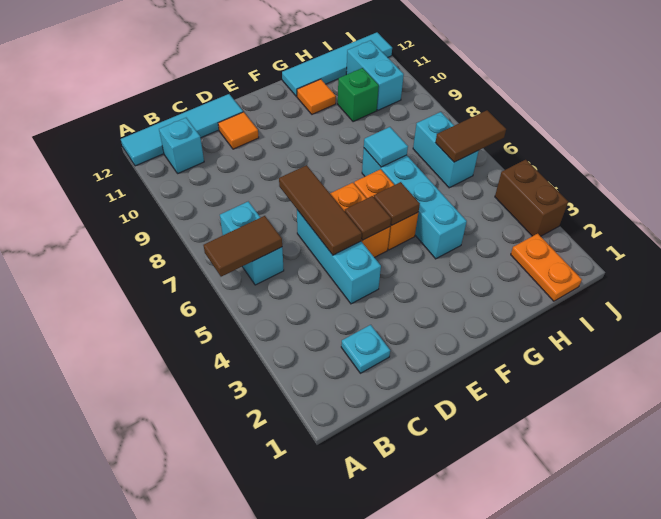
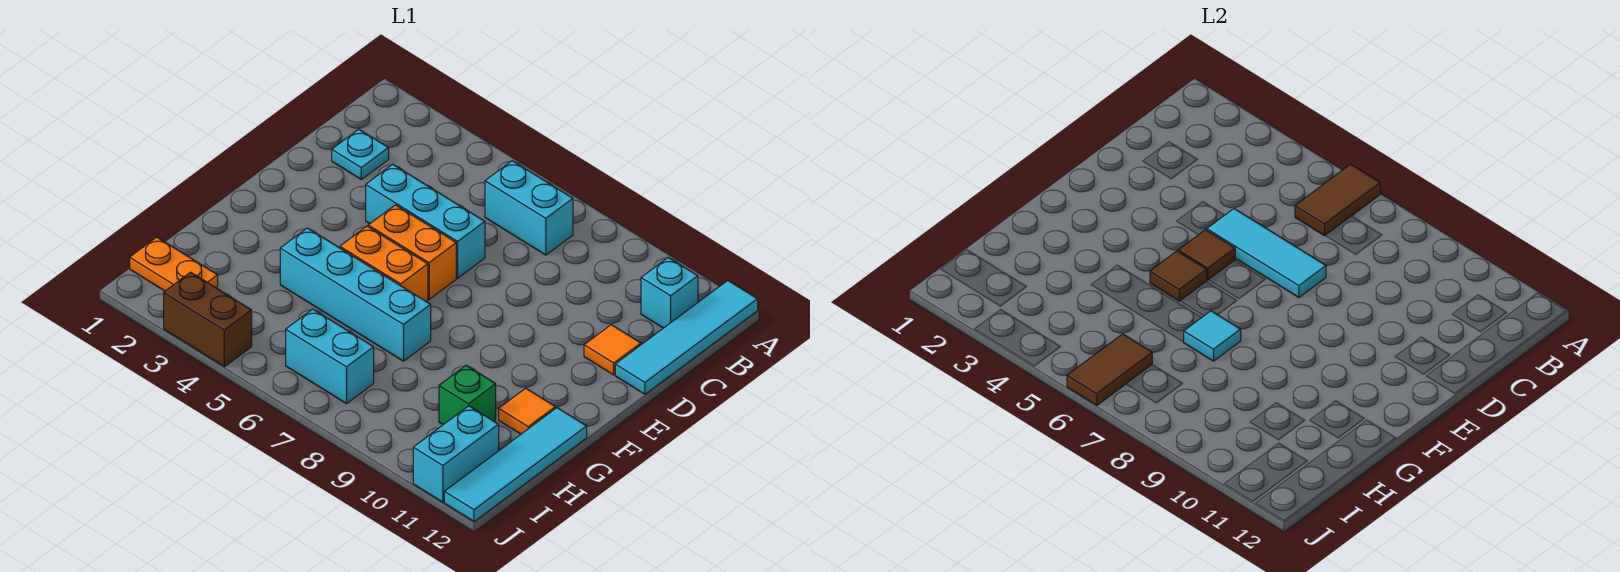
brown tile D5:D7 level 2 -> cyan tile D5:D7 level 2
cyan brick I10:I11 level 1 -> cyan brick I11:J11 level 1

